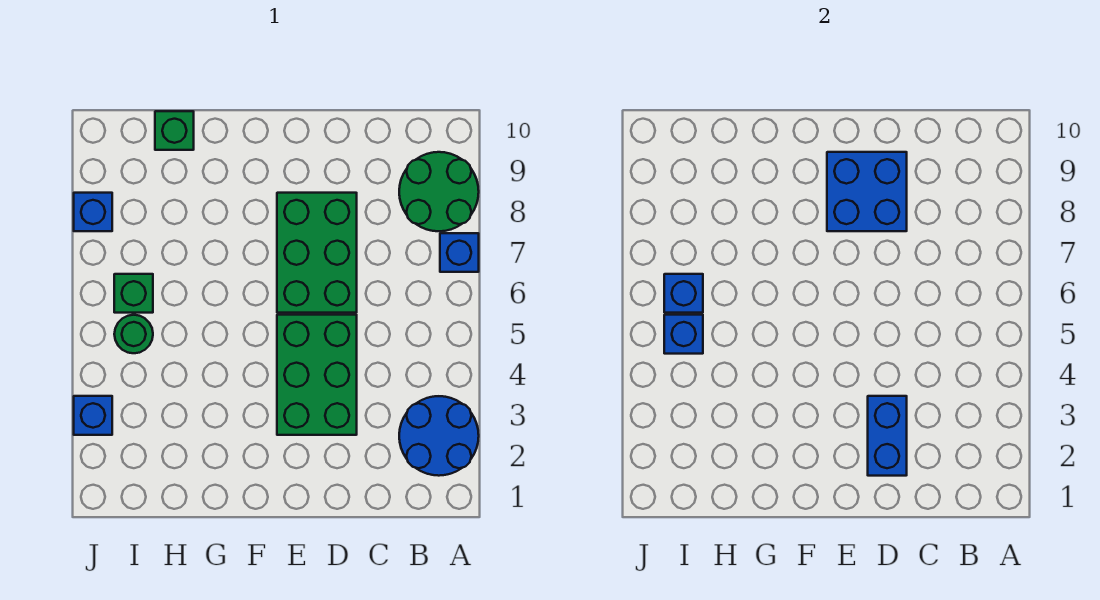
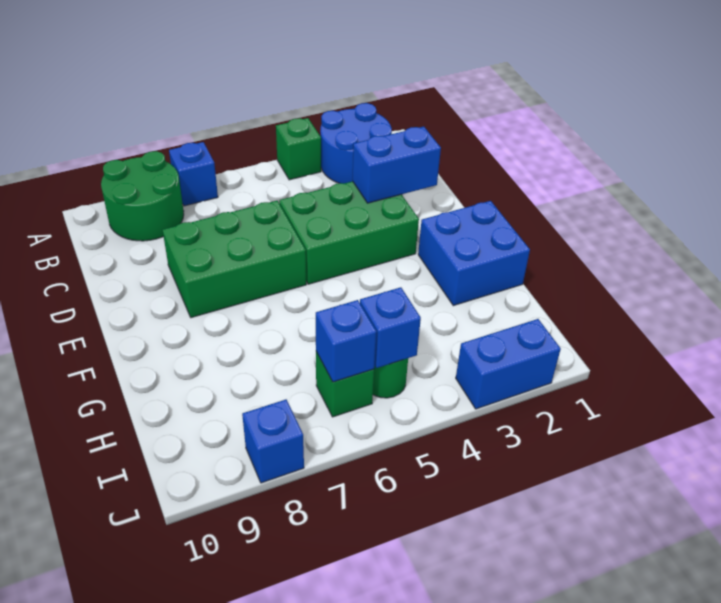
blue brick D8:E9 level 2 -> blue brick F1:G2 level 1
green brick H10 level 1 -> green brick A4 level 1
blue brick J3 level 1 -> blue brick J2:J3 level 1

